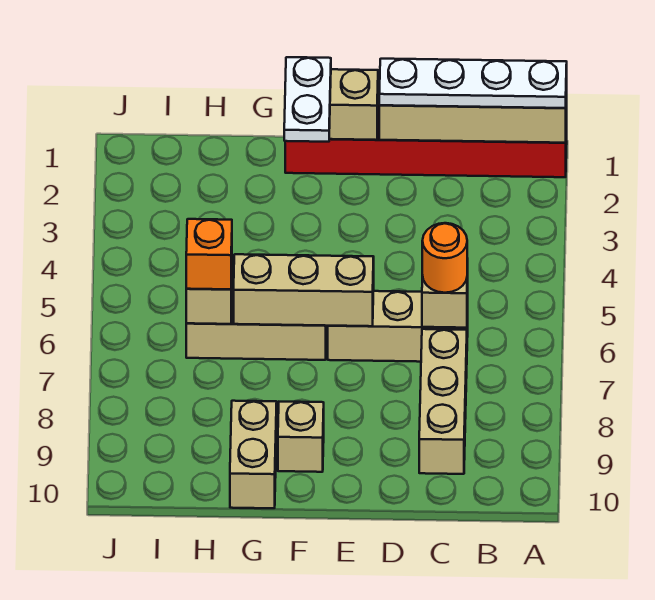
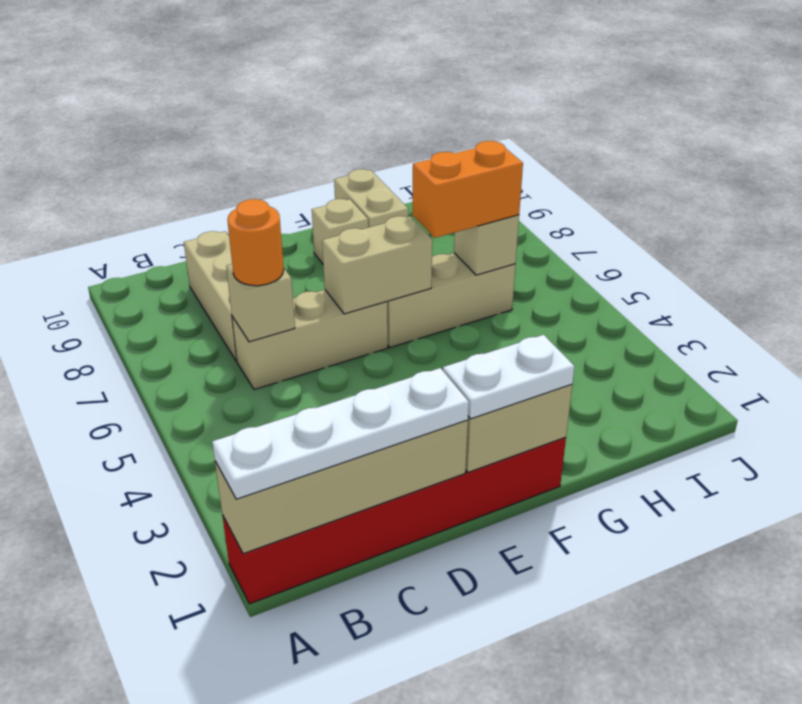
tan brick E6:G6 level 2 -> tan brick E6:F6 level 2
white plate F1:F2 level 3 -> white plate E1:F1 level 3
orange brick H6 level 3 -> orange brick G6:H6 level 3

